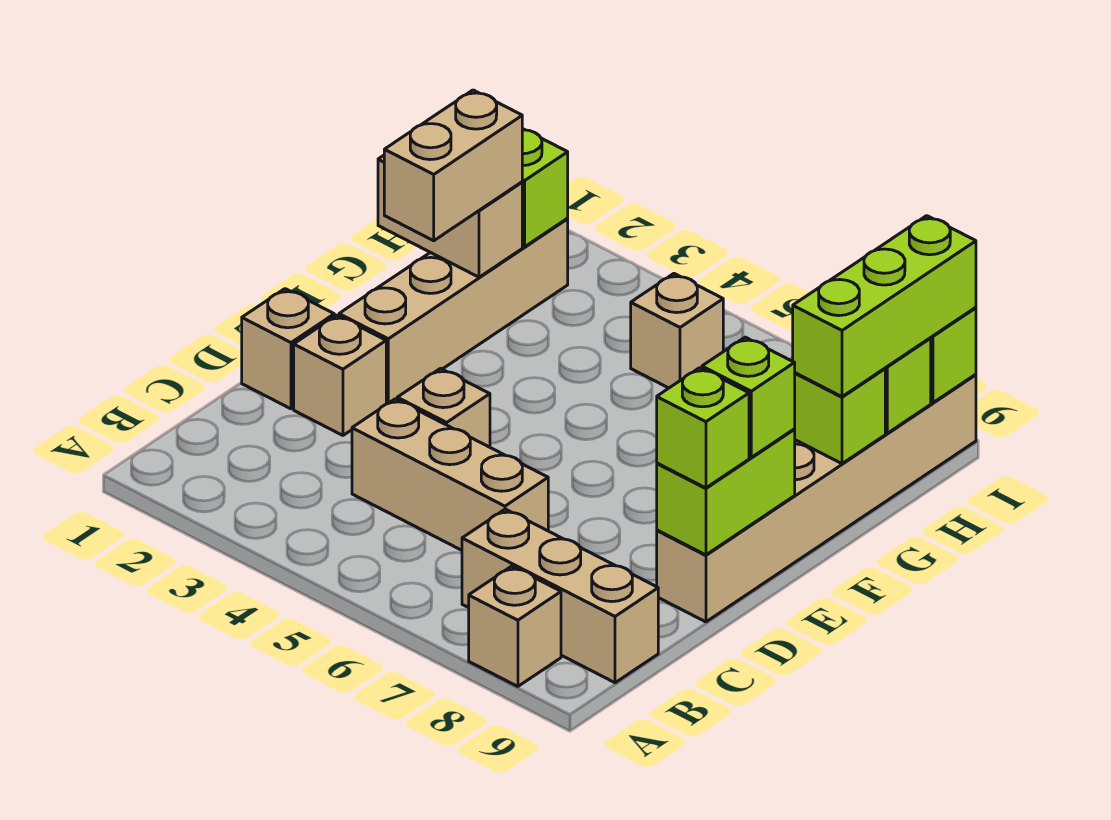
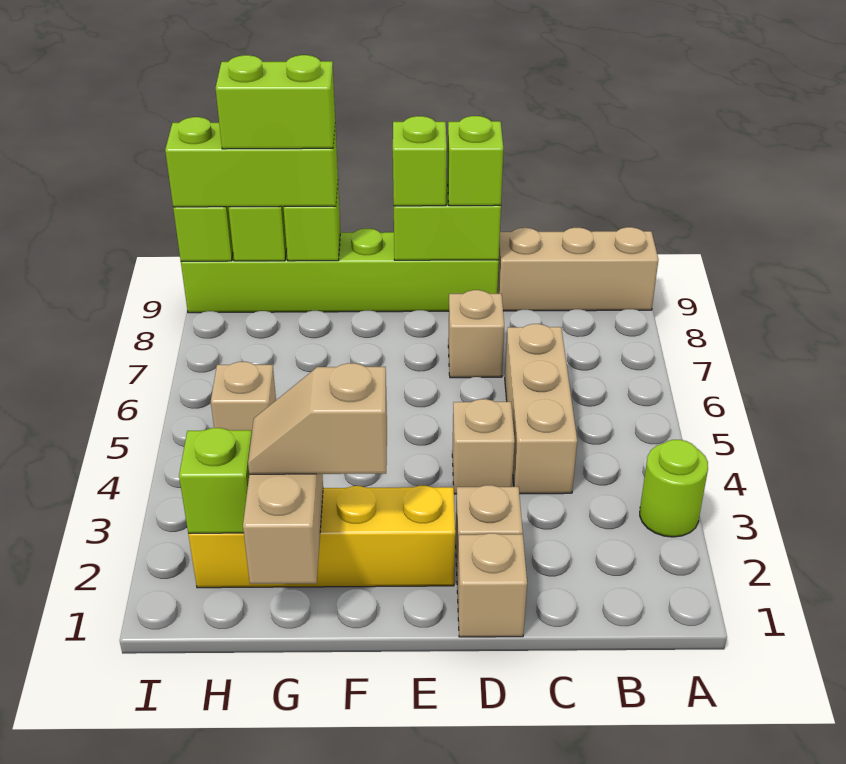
none -> lime round brick A3 level 1
tan brick A8 level 1 -> tan brick D7 level 1
tan brick B7:B9 level 1 -> tan brick A9:C9 level 1
tan brick D9:I9 level 1 -> lime brick D9:I9 level 1
tan brick E2:H2 level 1 -> yellow brick E2:H2 level 1
tan brick F2:G2 level 3 -> tan slope F2:G2 level 3 top F
none -> lime brick G9:H9 level 4

